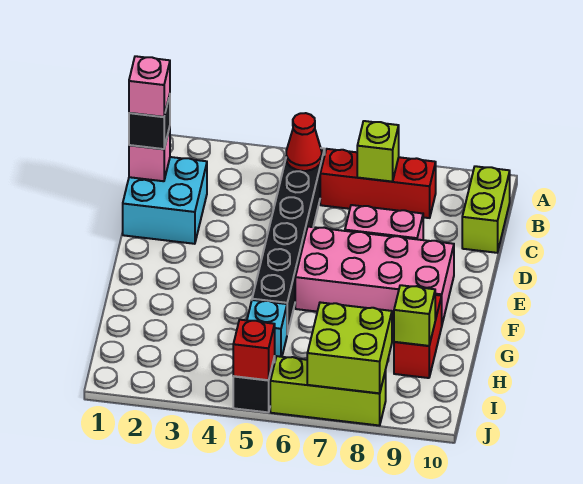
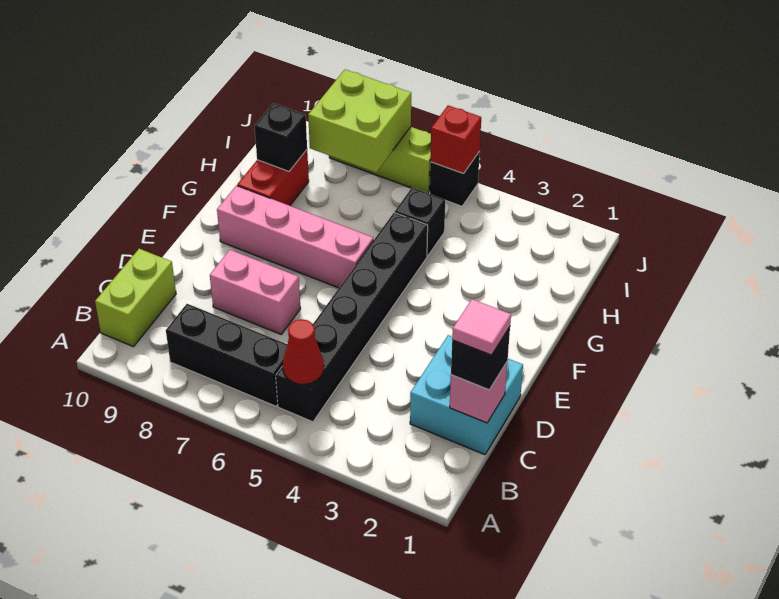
red brick B6:B8 level 1 -> black brick B6:B8 level 1
lime brick B7 level 2 -> none
pink brick C1 level 4 -> pink tile C1 level 4
pink brick E6:F9 level 1 -> pink brick F6:F9 level 1
cyan brick H5 level 1 -> black brick H5 level 1
lime brick H9 level 2 -> black brick H9 level 2

